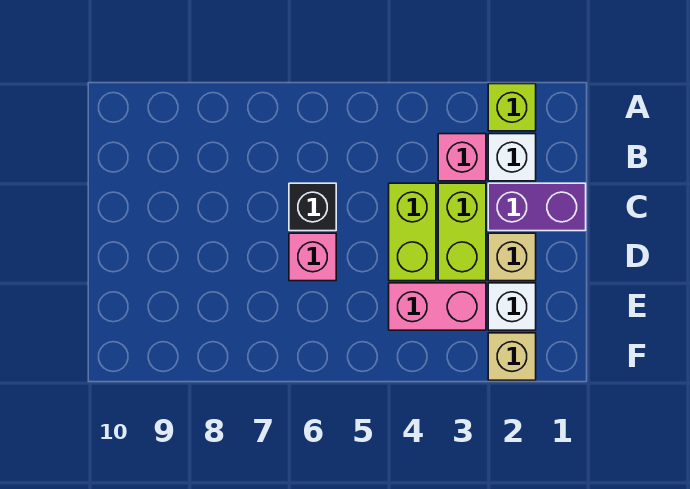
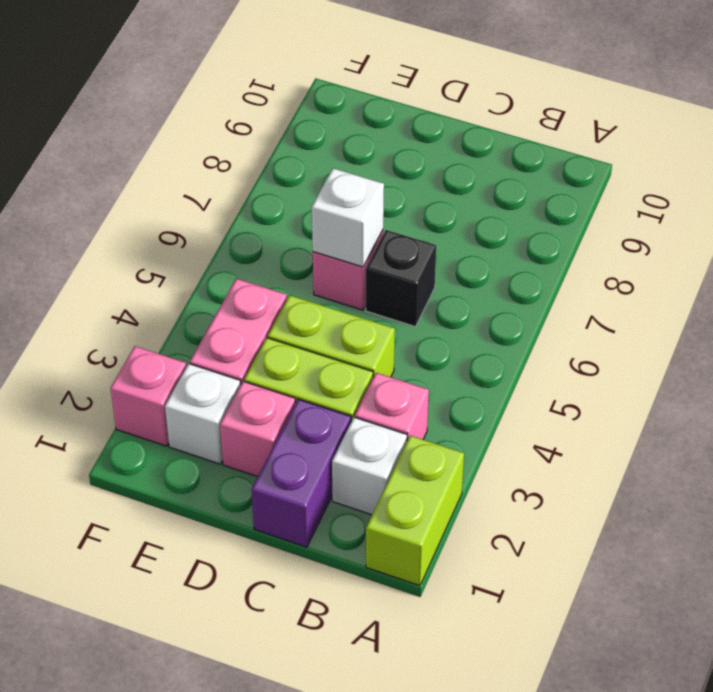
lime brick A2 level 1 -> lime brick A1:A2 level 1
tan brick D2 level 1 -> pink brick D2 level 1
none -> white brick D6 level 2
tan brick F2 level 1 -> pink brick F2 level 1

